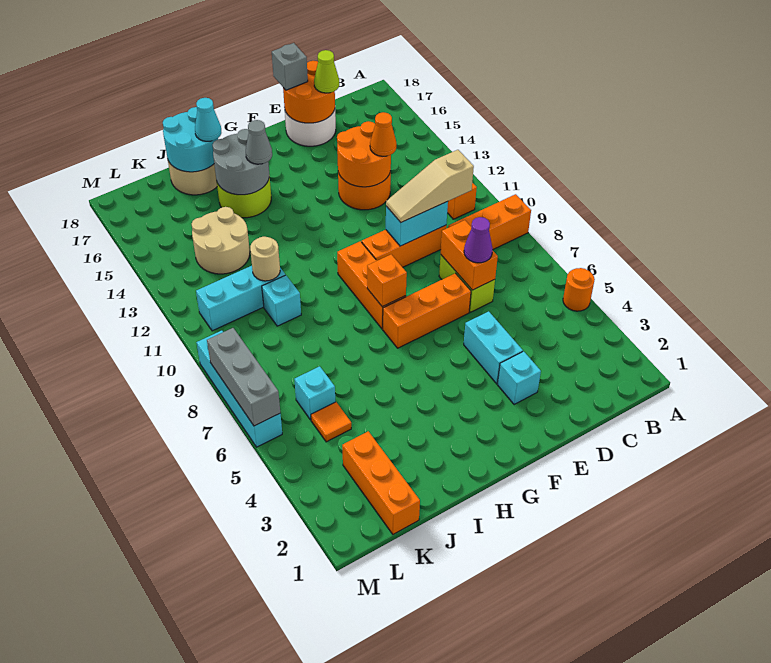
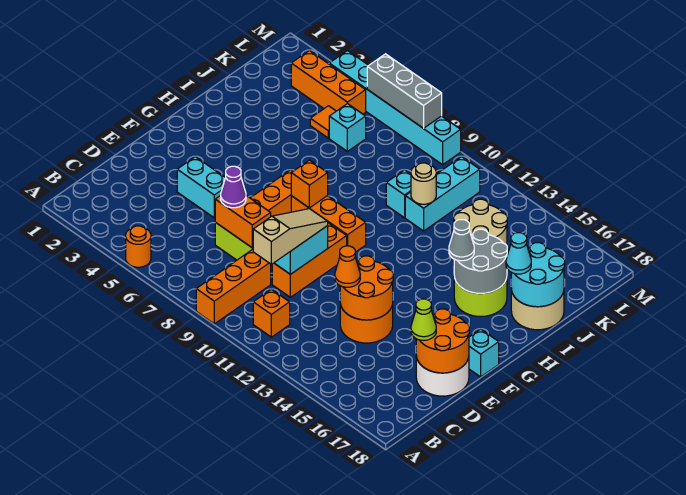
cyan brick E3 level 1 -> cyan brick F18 level 1
grey brick E18 level 3 -> none
orange brick K1:K3 level 1 -> orange brick L3:L5 level 1
cyan brick M6:M9 level 1 -> cyan brick M4:M9 level 1

